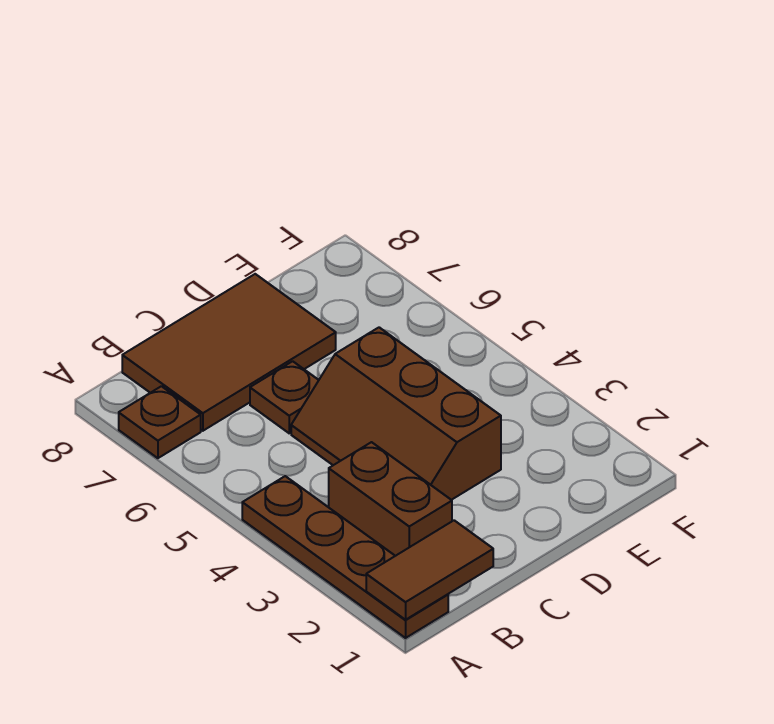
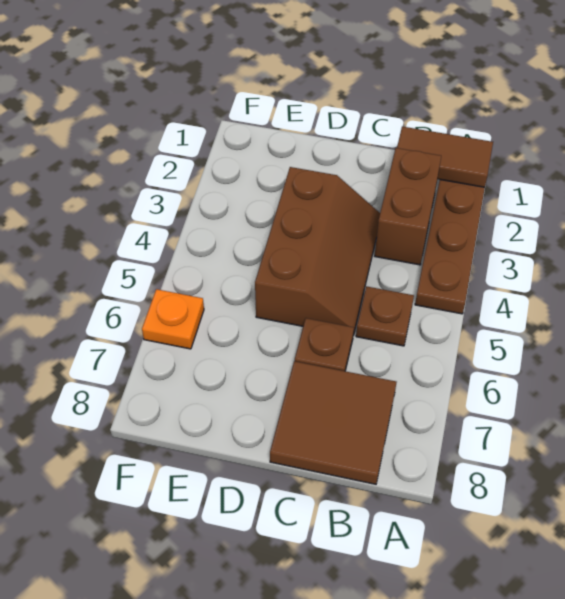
brown plate A7 level 1 -> brown plate B5 level 1
brown tile B7:D8 level 1 -> brown tile B7:C8 level 1
none -> orange plate F6 level 1

